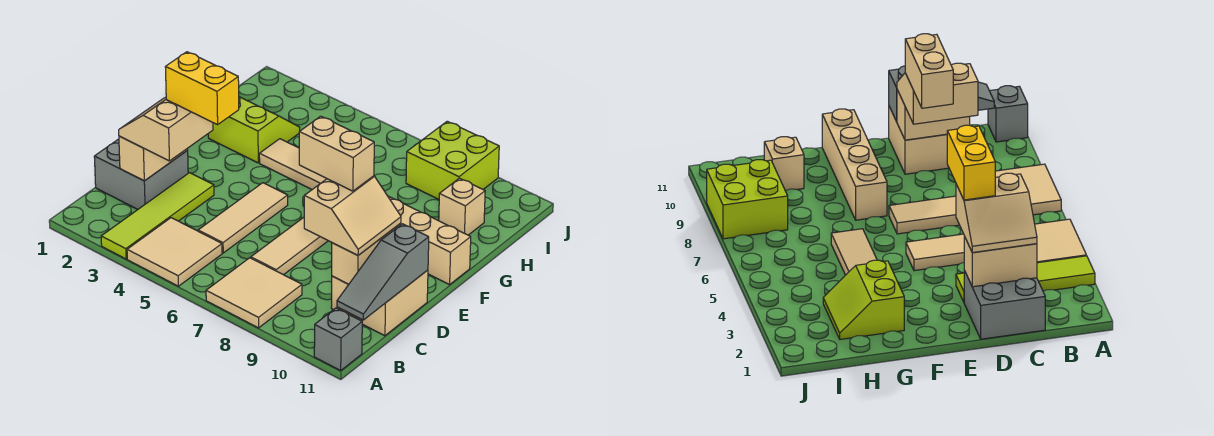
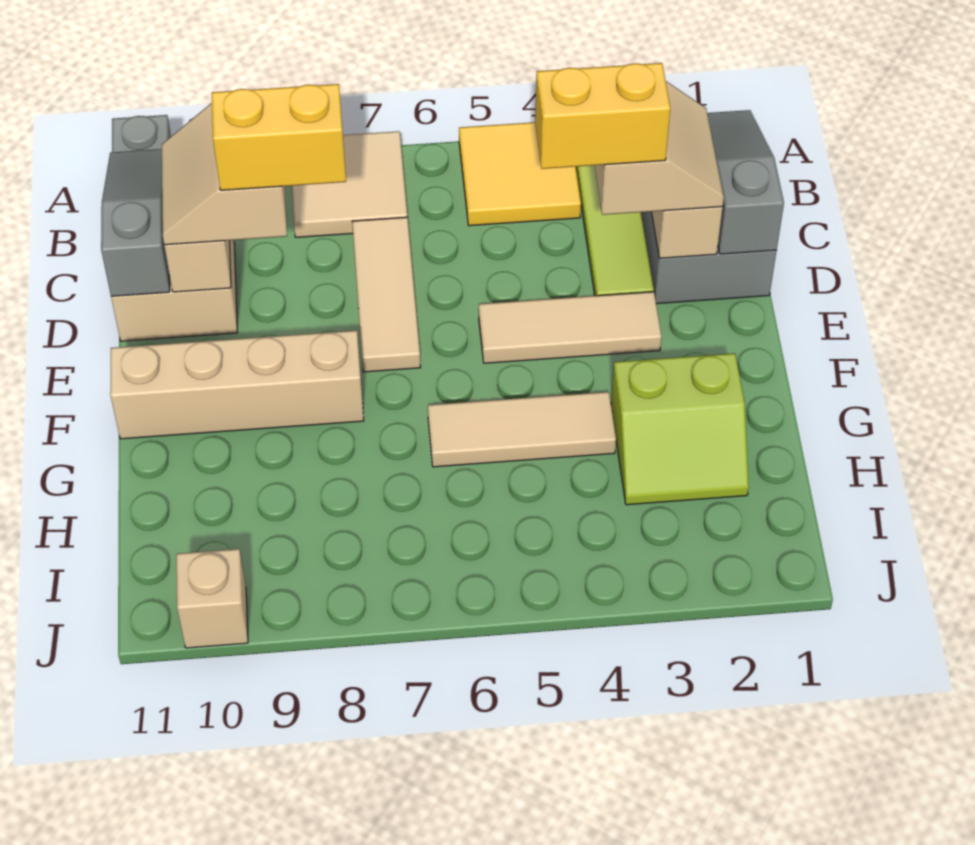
tan tile A4:B5 level 1 -> yellow tile A4:B5 level 1
none -> grey slope B1:D1 level 2 top D
tan tile C5:E5 level 1 -> tan tile E3:E5 level 1
tan brick D8:D9 level 4 -> yellow brick D8:D9 level 4
tan brick H10 level 1 -> tan brick J10 level 1
lime brick I8:J9 level 1 -> none

